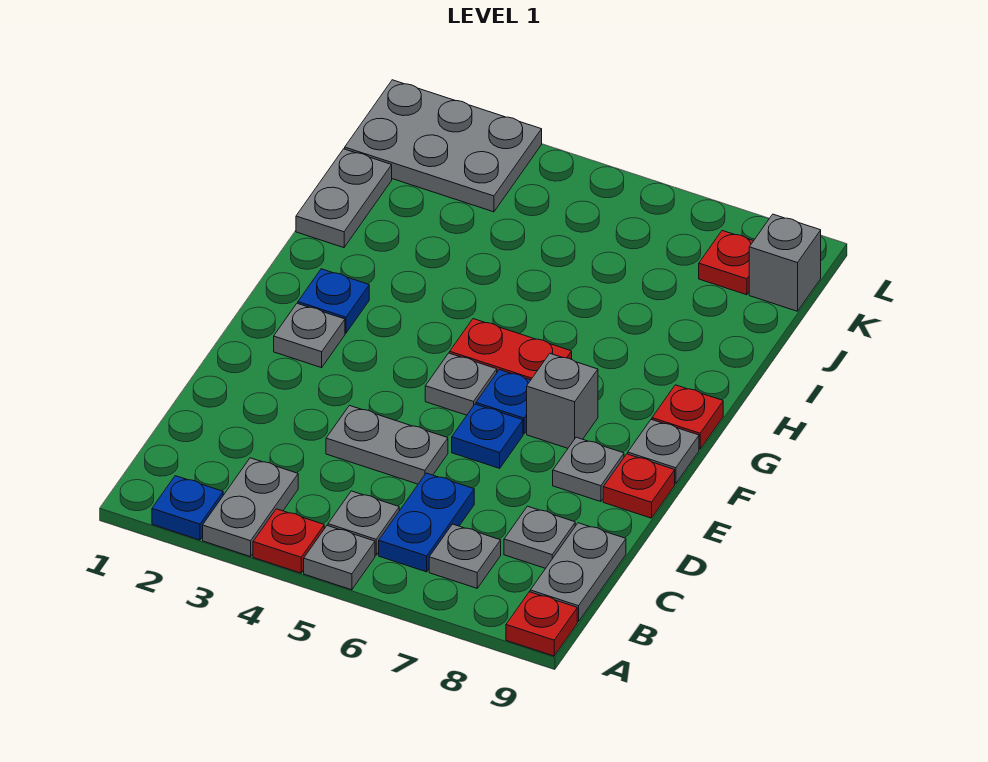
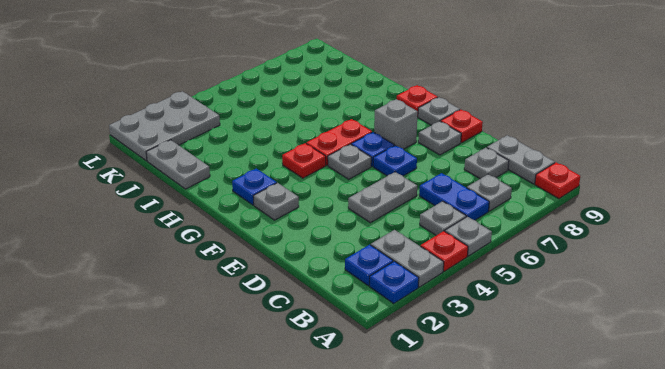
none -> blue plate B2 level 1
red plate K8 level 1 -> red plate G4 level 1
grey brick K9 level 1 -> none

